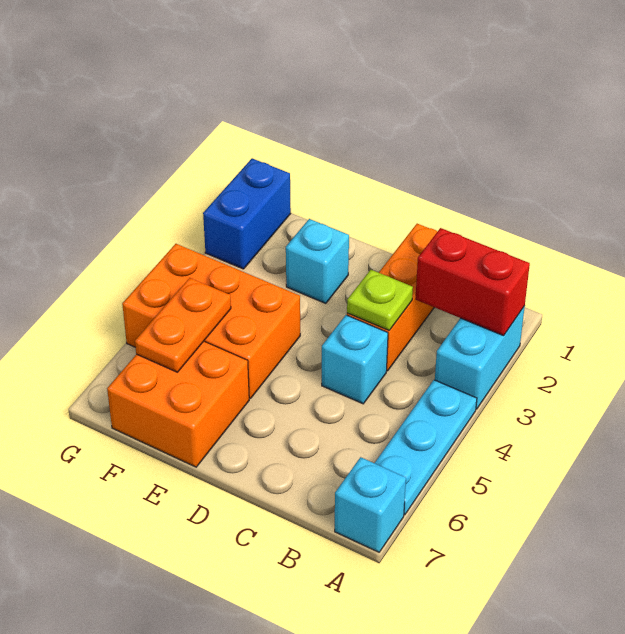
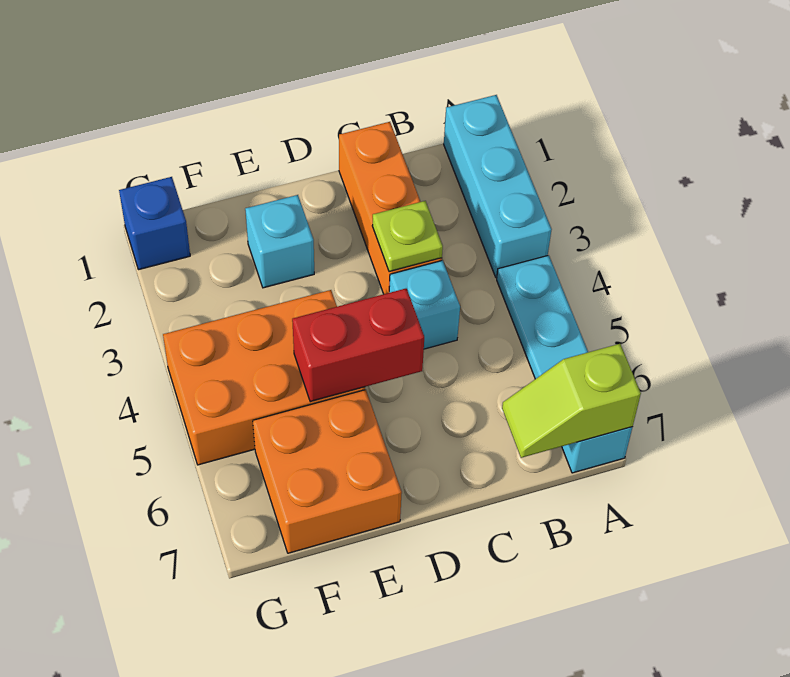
cyan brick A2:A3 level 1 -> cyan brick A1:A3 level 1
red brick A2:B2 level 2 -> red brick D5:E5 level 2
none -> lime slope A7:B7 level 2 top A
orange plate F5:F6 level 2 -> none
blue brick G1:G2 level 1 -> blue brick G1 level 1

